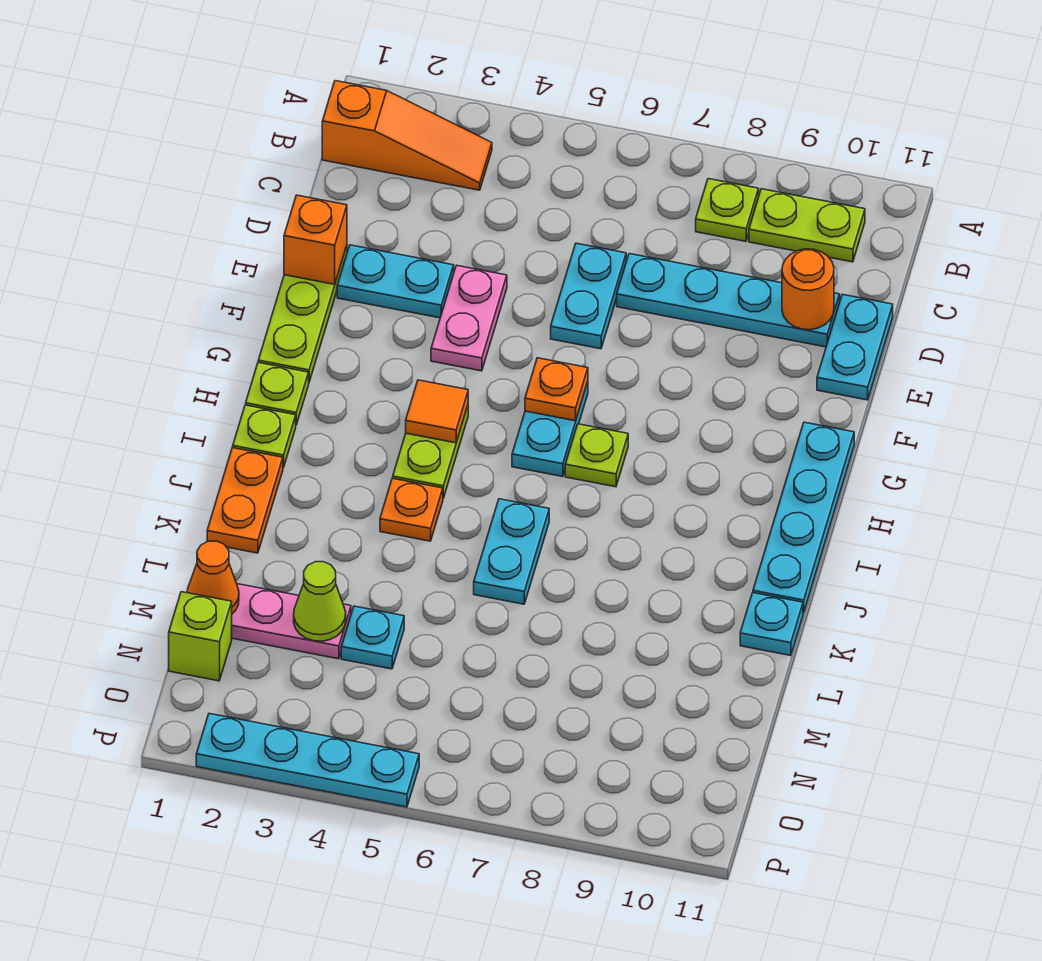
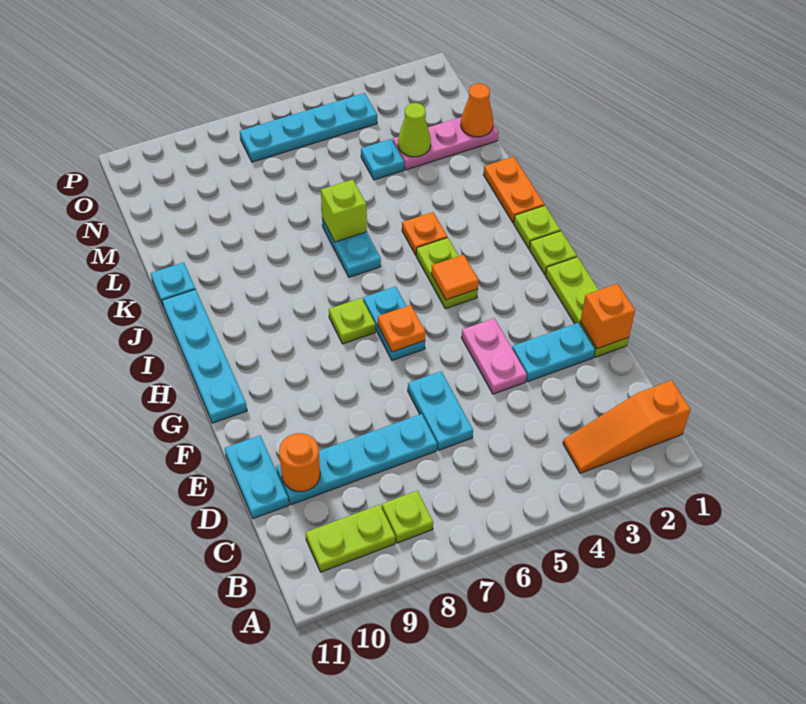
lime brick N1 level 1 -> lime brick K6 level 2
cyan plate P2:P5 level 1 -> cyan plate O4:O7 level 1

